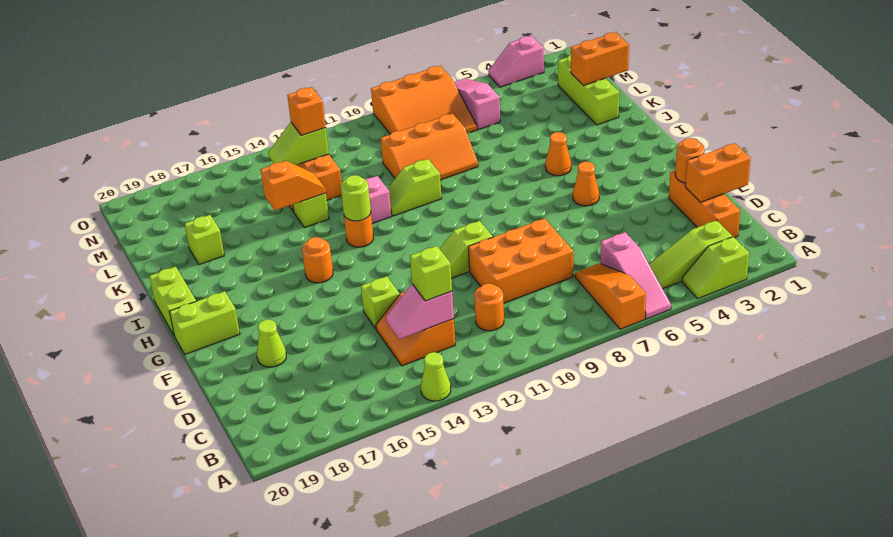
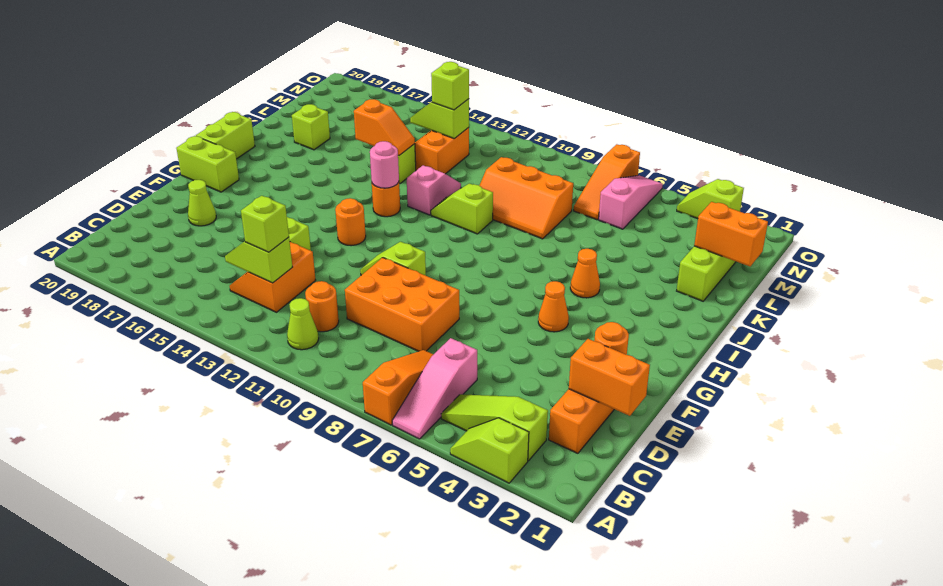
lime cone A14 level 1 -> lime cone B11 level 1
pink slope C13:C14 level 2 top 13 -> lime slope C13:C14 level 2 top 13
orange round brick H15 level 1 -> orange round brick G13 level 1
lime round brick I13 level 2 -> pink round brick I13 level 2
orange slope M7:O9 level 1 top O -> orange slope M7:O7 level 1 top O
orange brick M13 level 3 -> lime brick M13 level 3
pink slope O3:O4 level 1 top 3 -> lime slope O3:O4 level 1 top 3

